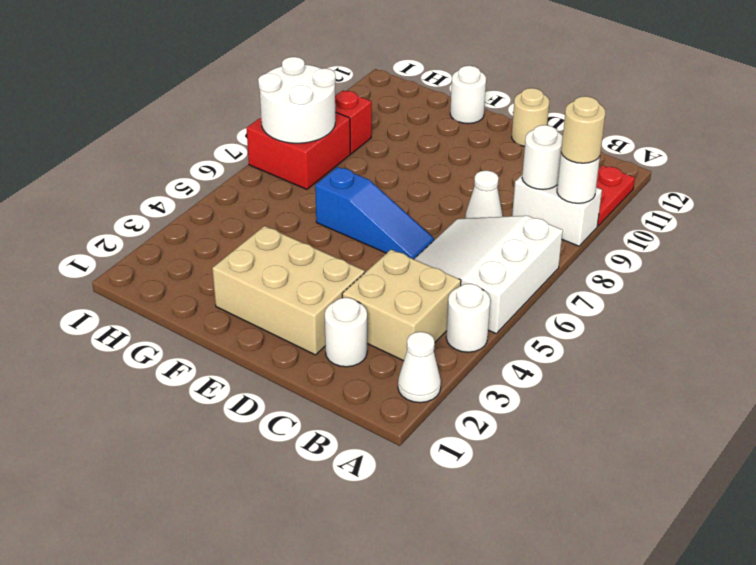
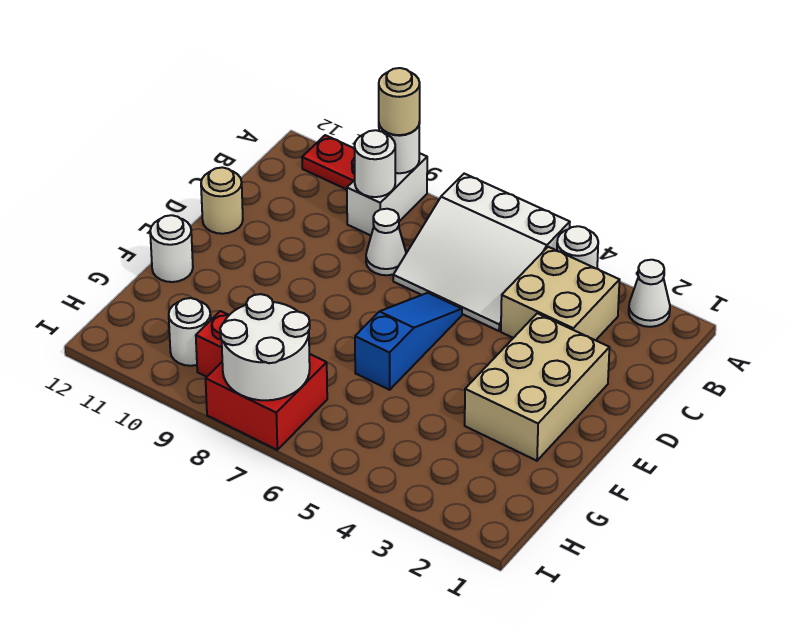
white round brick C2 level 1 -> white round brick H10 level 1

